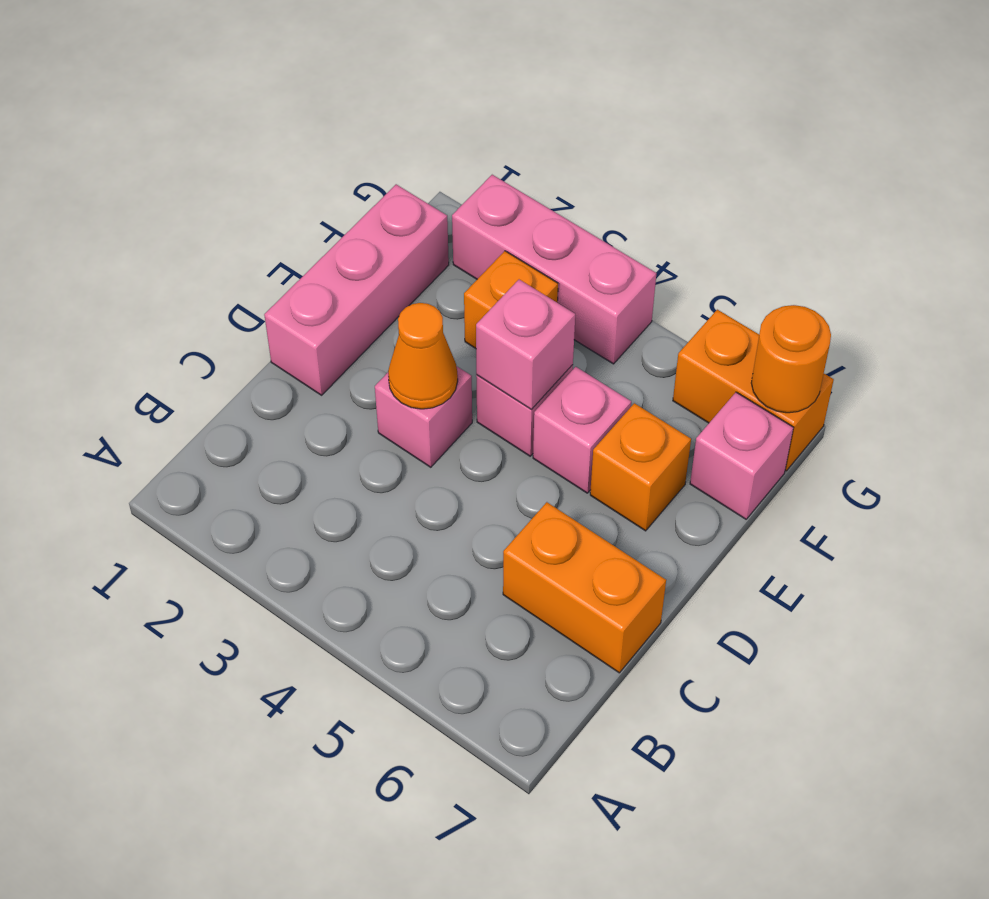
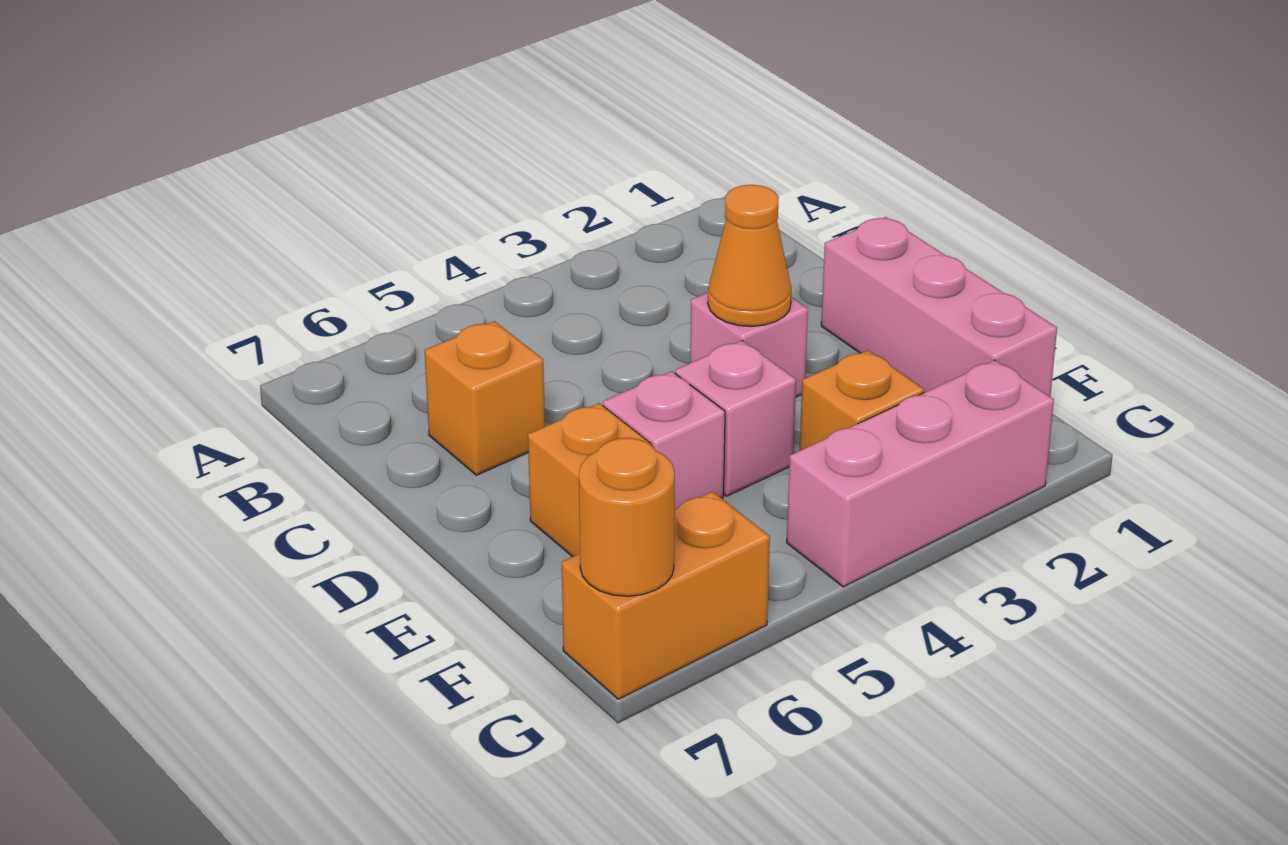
orange brick C6:C7 level 1 -> orange brick C6 level 1
pink brick E4 level 2 -> none
pink brick F7 level 1 -> none

